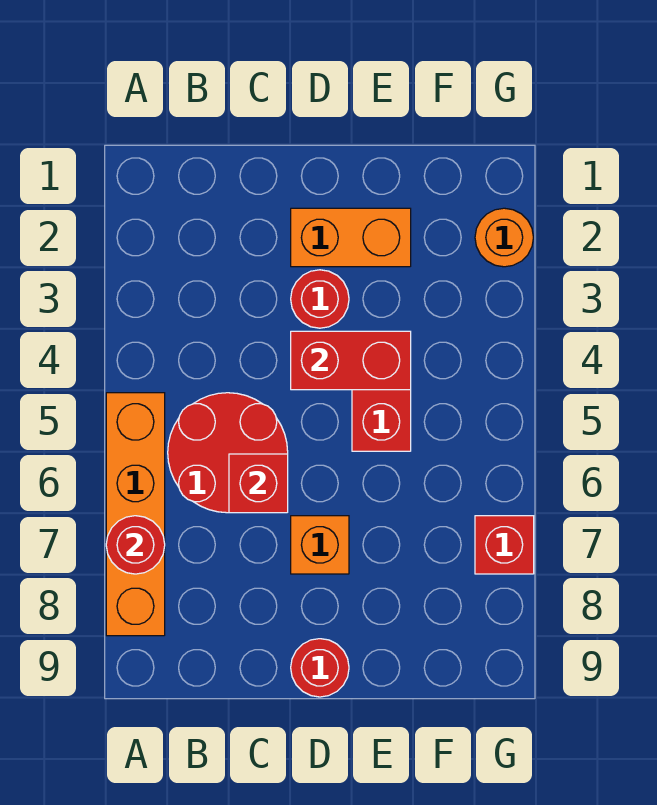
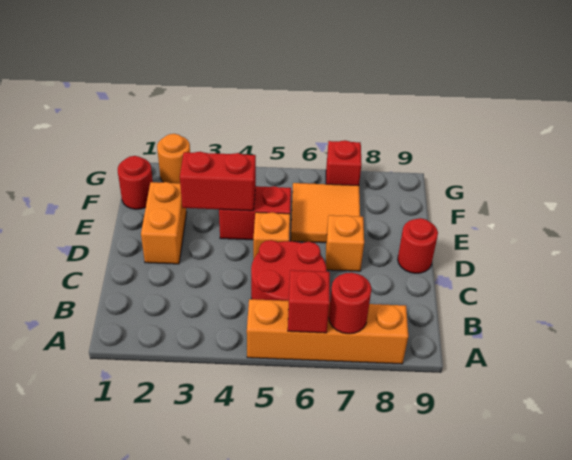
red brick C6 level 2 -> red brick A6 level 2
red round brick D3 level 1 -> red round brick F1 level 1
red brick D4:E4 level 2 -> red brick E3:E4 level 2
none -> orange brick D5 level 1
none -> orange tile E6:F7 level 1

